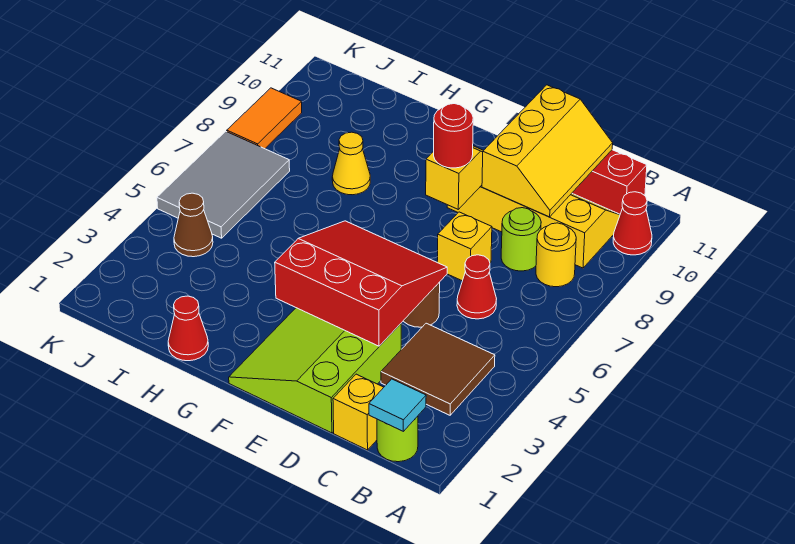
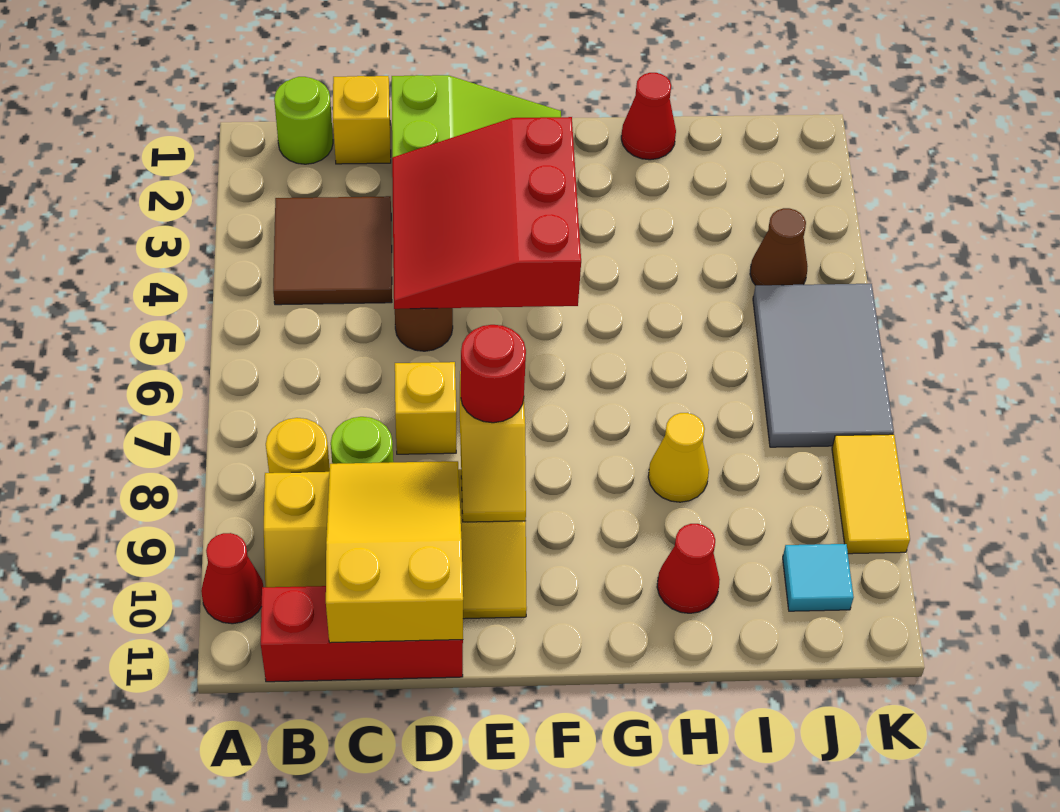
cyan tile B1 level 2 -> cyan tile J10 level 1
red cone C6 level 1 -> red cone H10 level 1
yellow slope C9:D11 level 2 top D -> yellow slope C9:D11 level 2 top 11
red slope D3:F5 level 2 top 3 -> red slope D3:F5 level 2 top F
orange tile K8:K9 level 1 -> yellow tile K8:K9 level 1

